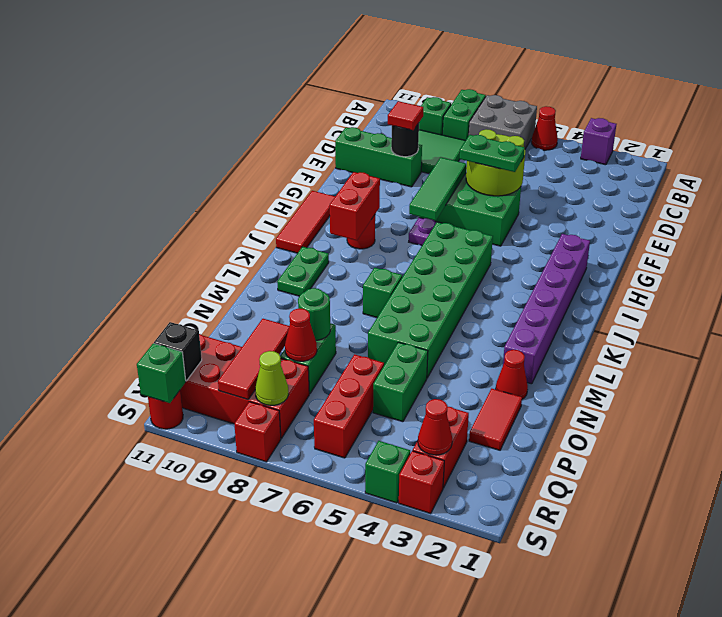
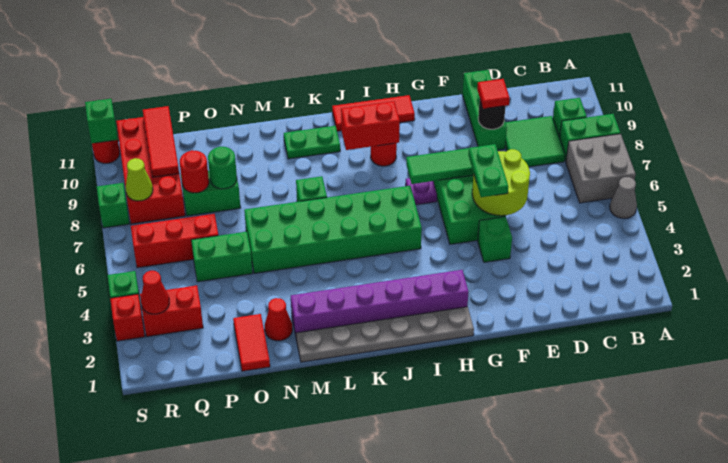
purple brick A3 level 1 -> none
red cone A5 level 1 -> grey cone A5 level 1
none -> green brick F4 level 1
none -> grey plate H1:M1 level 1
red tile O2:P2 level 1 -> red tile O1:O2 level 1
red cone P8 level 2 -> red round brick P8 level 2
red tile P9:R9 level 2 -> red tile Q9:Q11 level 2
black brick R11 level 2 -> none
red brick S8 level 1 -> green brick S8 level 1

